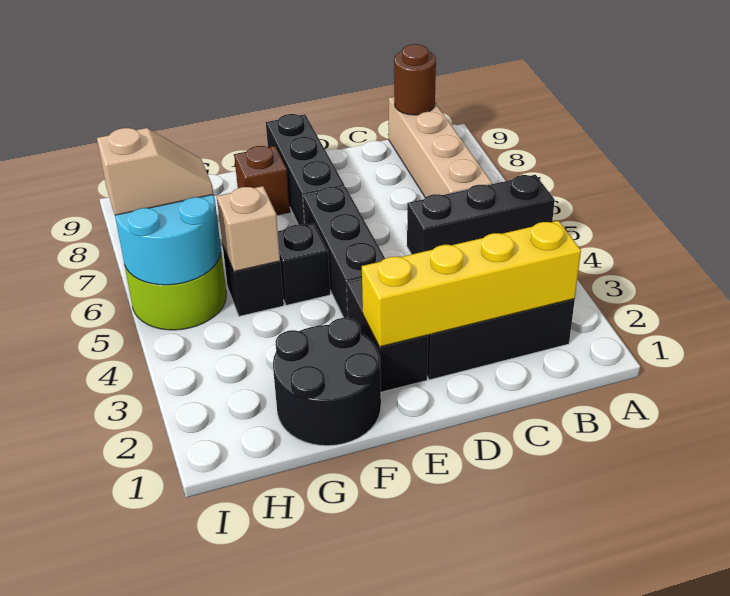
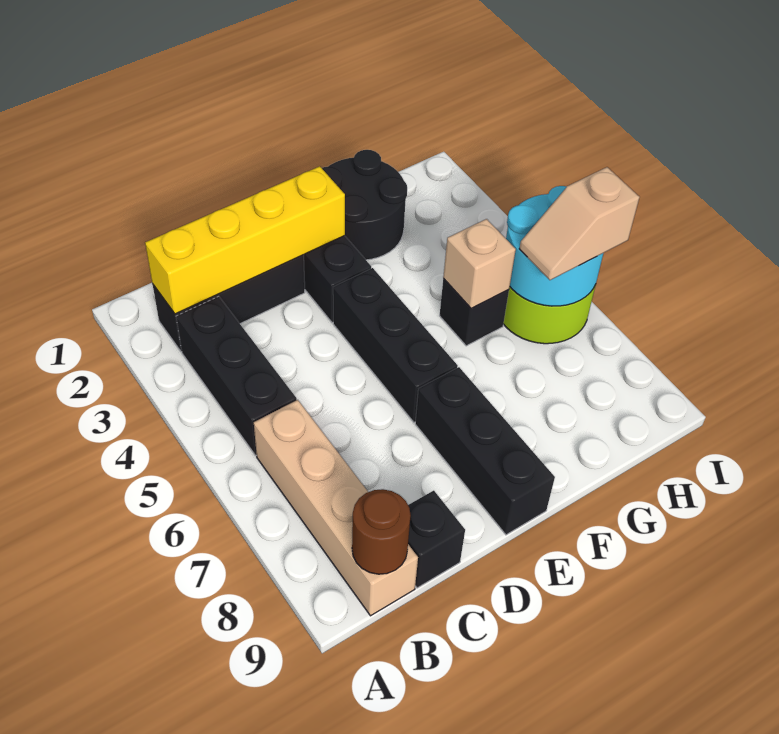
black brick A5:C5 level 1 -> black brick B3:B5 level 1
black brick F5 level 1 -> black brick C9 level 1
brown brick F8 level 1 -> none

